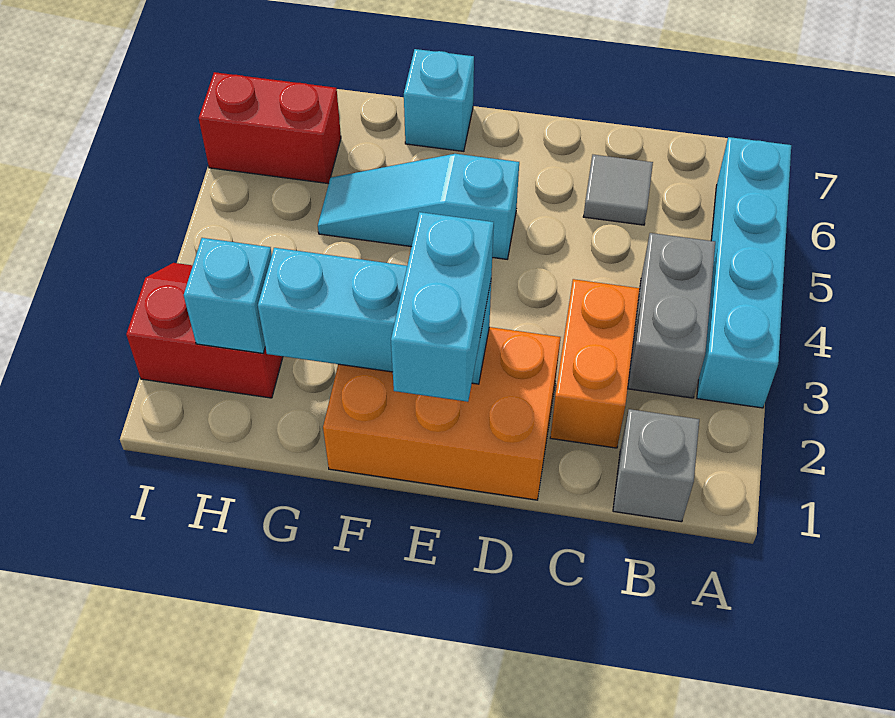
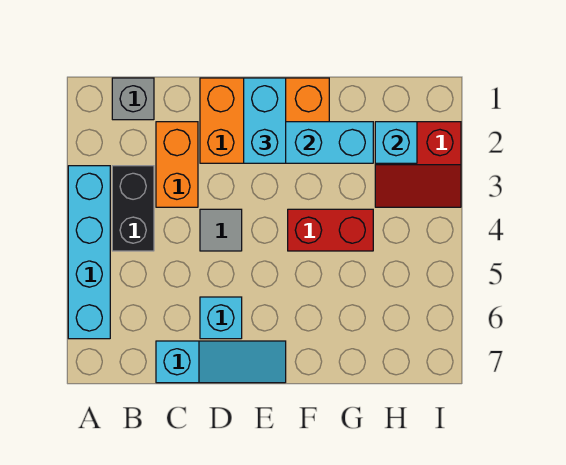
grey brick B3:B4 level 1 -> black brick B3:B4 level 1
grey tile C6 level 1 -> grey tile D4 level 1
cyan slope E5:G5 level 1 top E -> cyan slope C7:E7 level 1 top C
cyan brick F7 level 1 -> cyan brick D6 level 1
red brick H6:I6 level 1 -> red brick F4:G4 level 1

